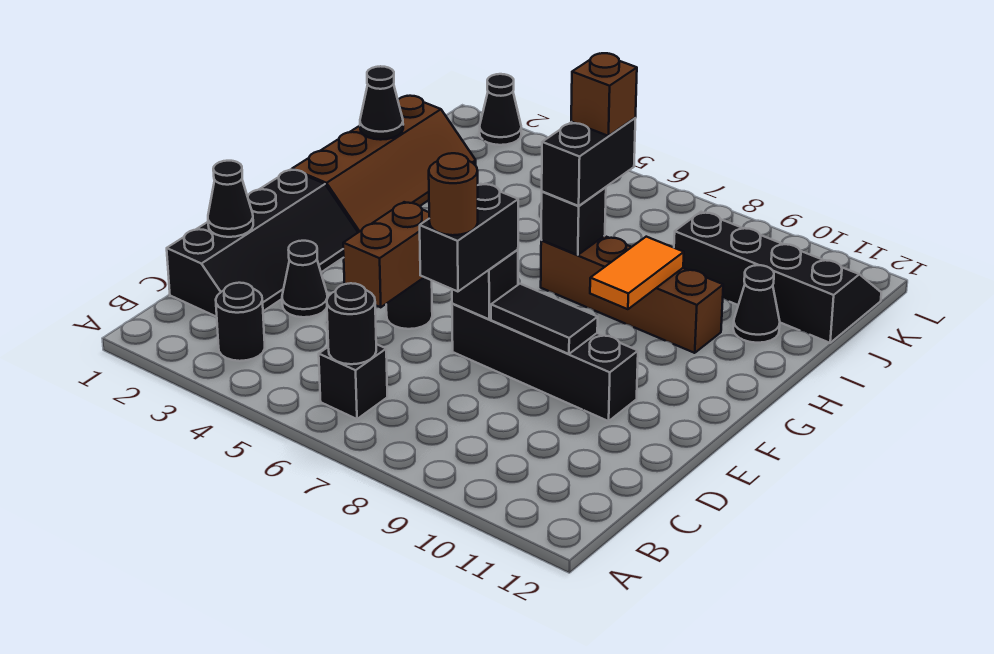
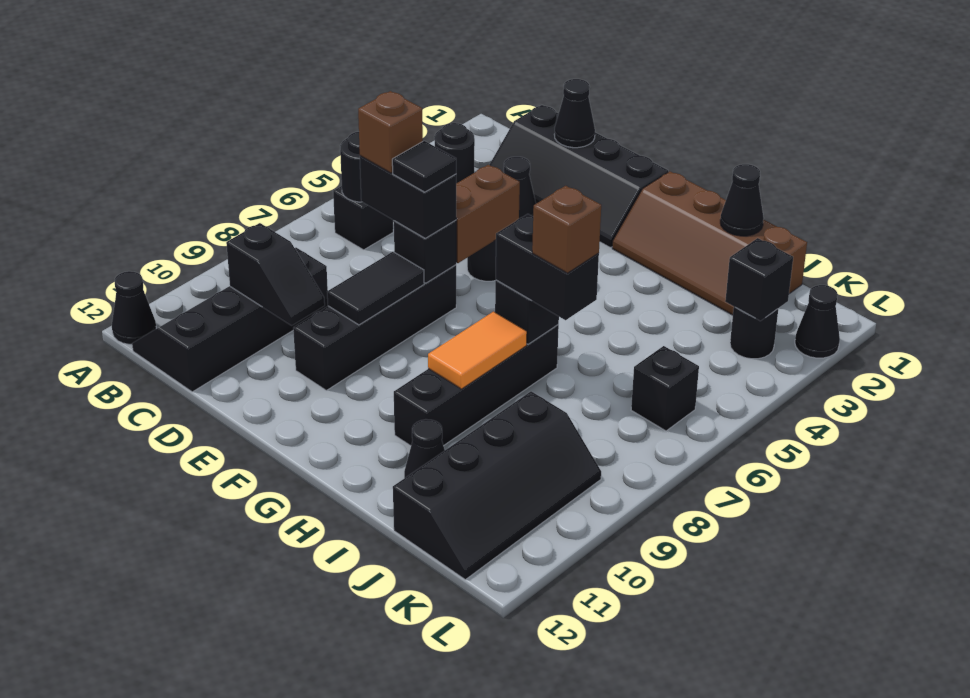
none -> black cone A12 level 1
none -> black slope B9:C12 level 1 top C
none -> black slope C10:D10 level 2 top C
brown brick D5:E5 level 2 -> brown brick E5:E6 level 2
brown round brick D7 level 4 -> brown brick D7 level 4
none -> black tile E7 level 4
orange tile G9:H9 level 2 -> orange tile H8:H9 level 2
brown brick H7:H10 level 1 -> black brick H7:H10 level 1
none -> black round brick K3 level 1
none -> black brick K3 level 2
none -> black brick K6 level 1

